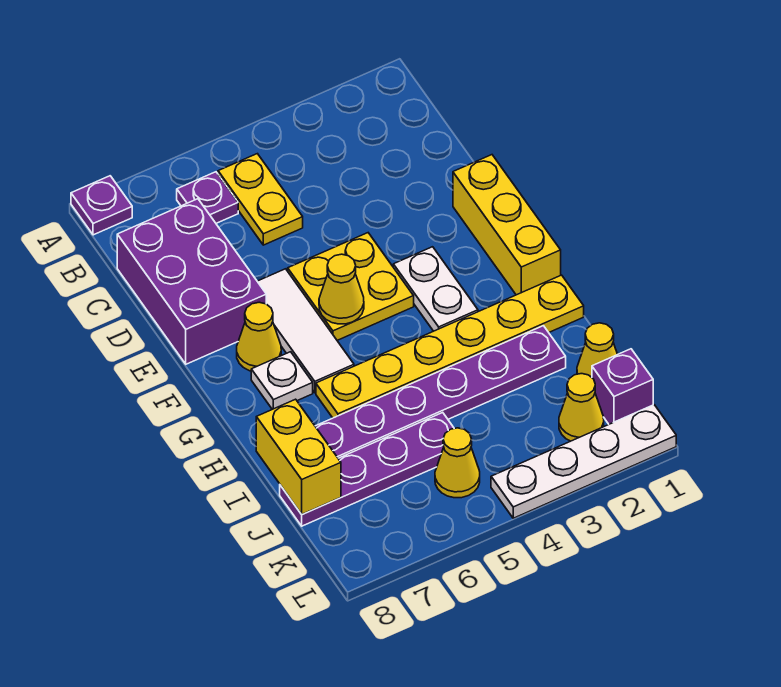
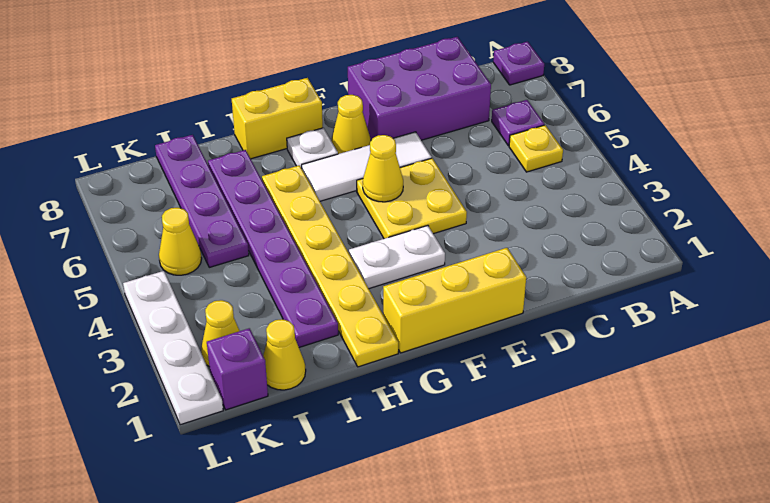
yellow plate B5:C5 level 1 -> yellow plate B5 level 1
yellow brick I8:J8 level 2 -> yellow brick G8:H8 level 1

